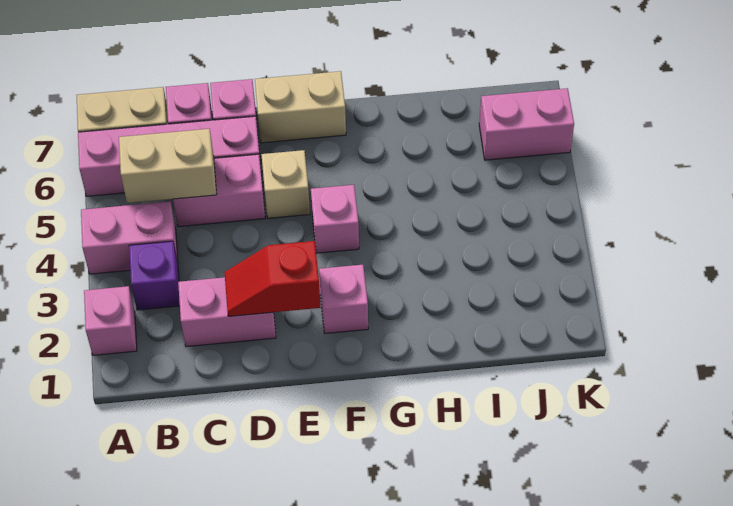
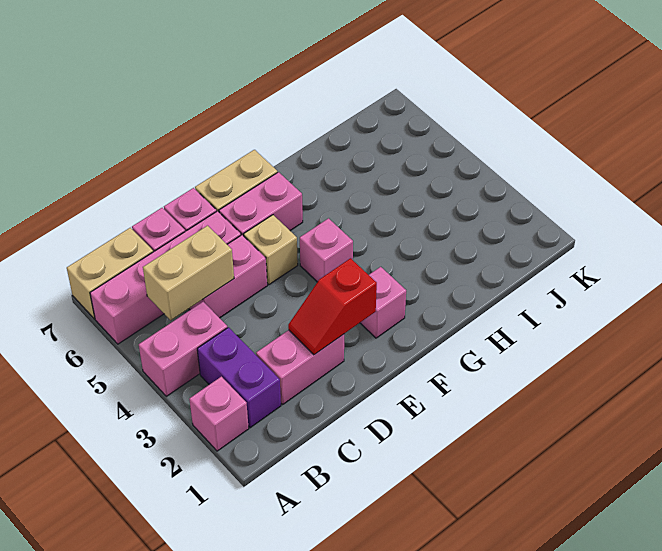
purple brick B3 level 1 -> purple brick B2:B3 level 1
pink brick J6:K6 level 1 -> pink brick E6:F6 level 1

